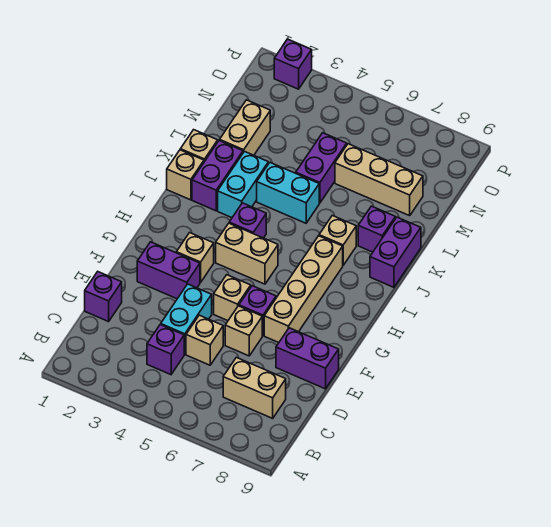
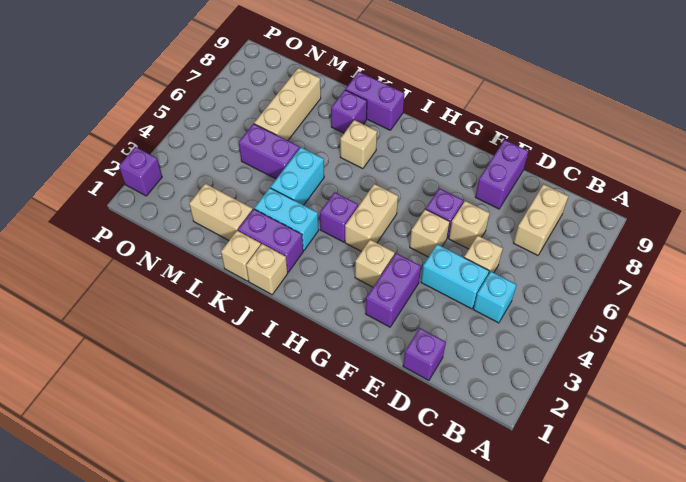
purple brick C4 level 1 -> cyan brick C4 level 1
tan brick F7:I7 level 1 -> none

